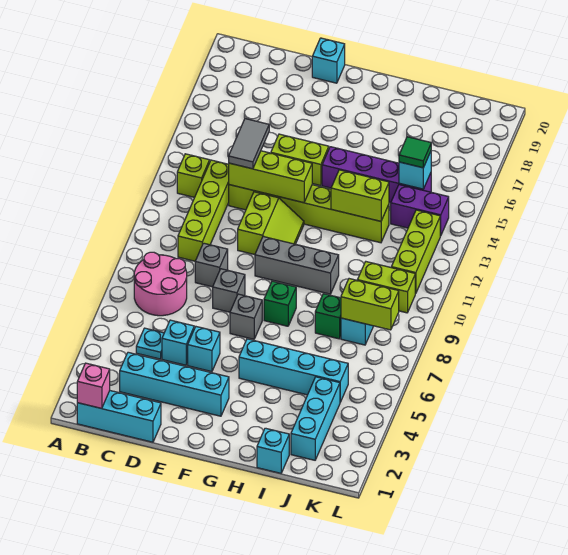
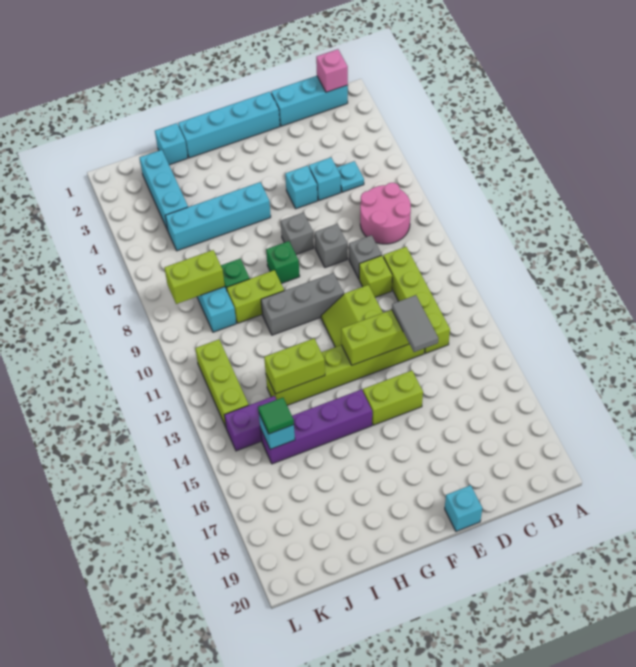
lime brick B13 level 1 -> lime brick D10 level 1
cyan brick C3:F3 level 1 -> cyan brick E1:H1 level 1
lime brick J10:K10 level 1 -> lime brick H9:I9 level 1

